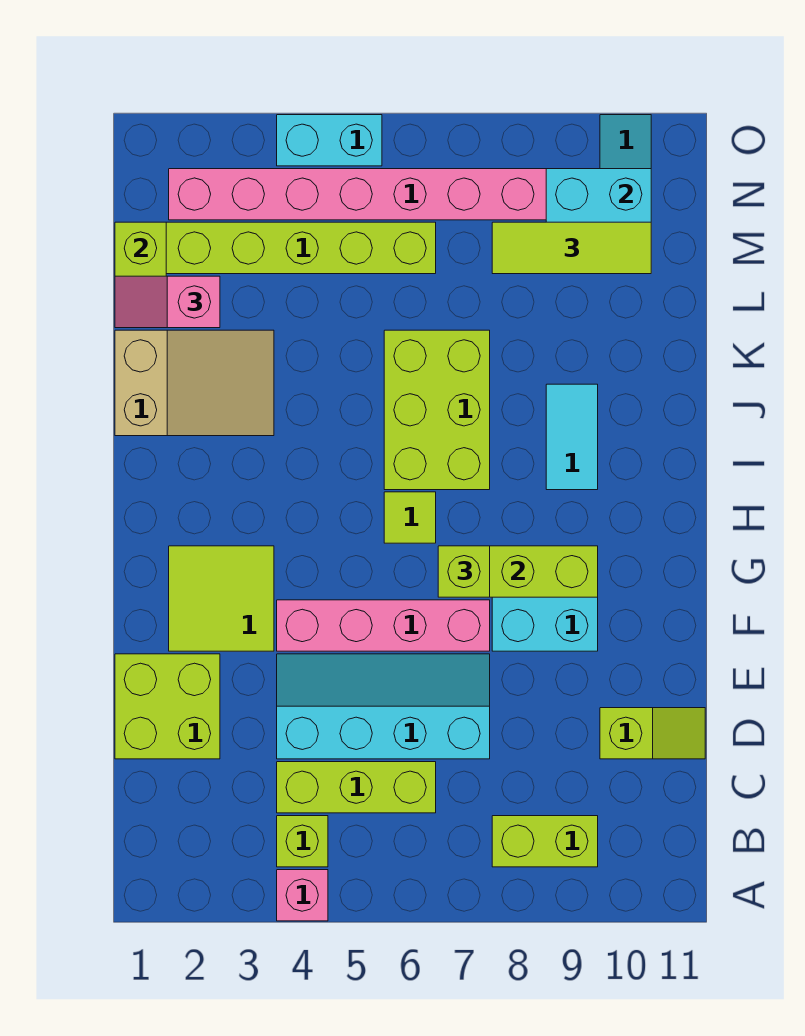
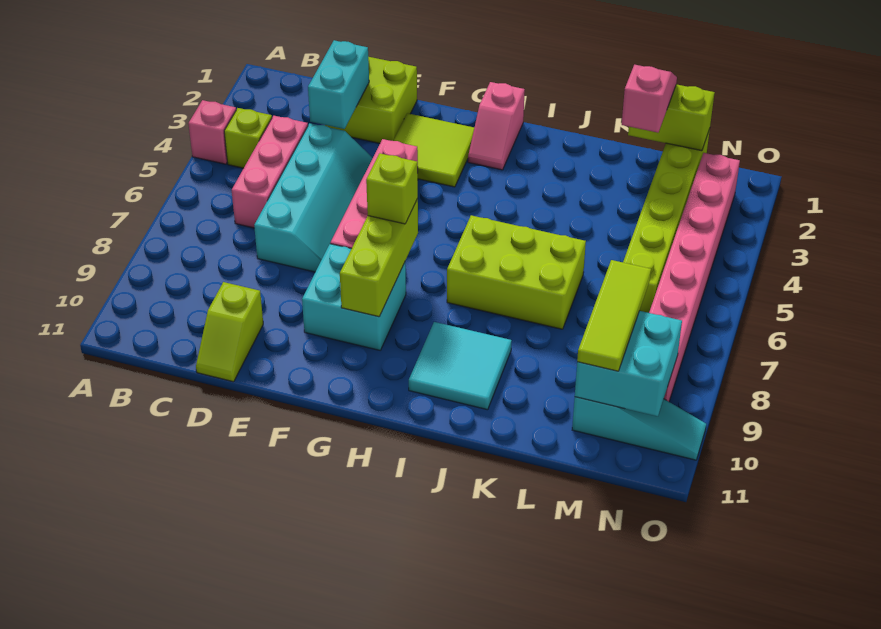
lime brick B8:B9 level 1 -> none
lime brick C4:C6 level 1 -> pink brick C4:C6 level 1
none -> pink slope H1:H2 level 1 top 1
lime tile H6 level 1 -> none
cyan tile I9:J9 level 1 -> cyan tile I9:J10 level 1
tan slope J1:K3 level 1 top 1 -> none
cyan brick O4:O5 level 1 -> cyan brick D2:D3 level 2

